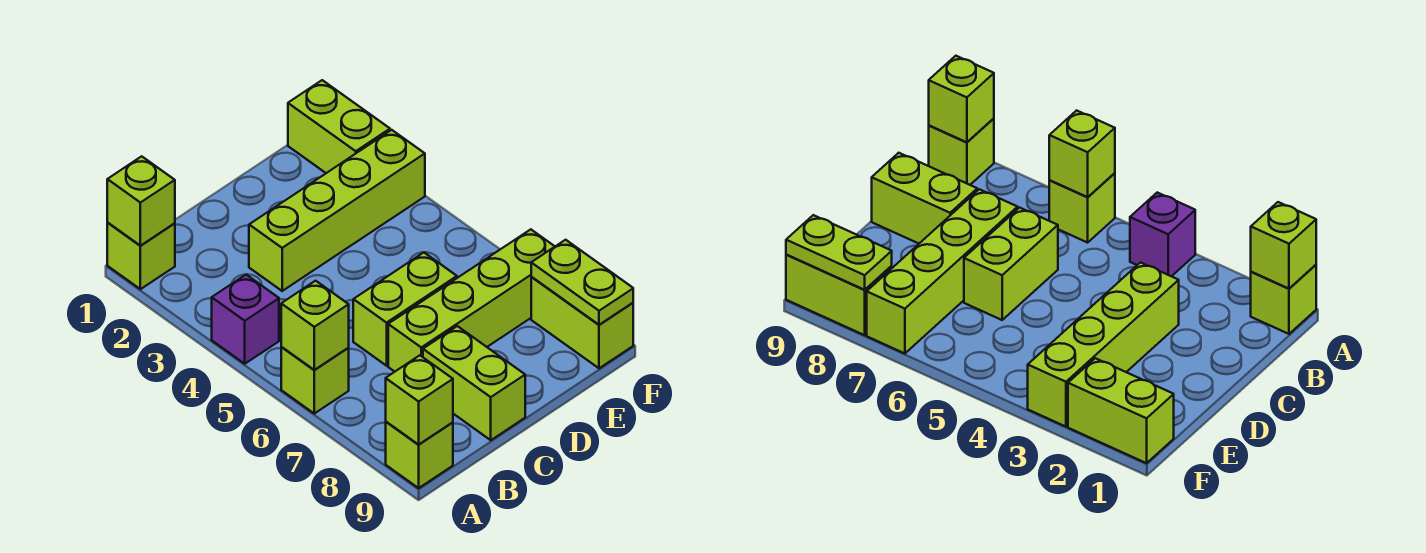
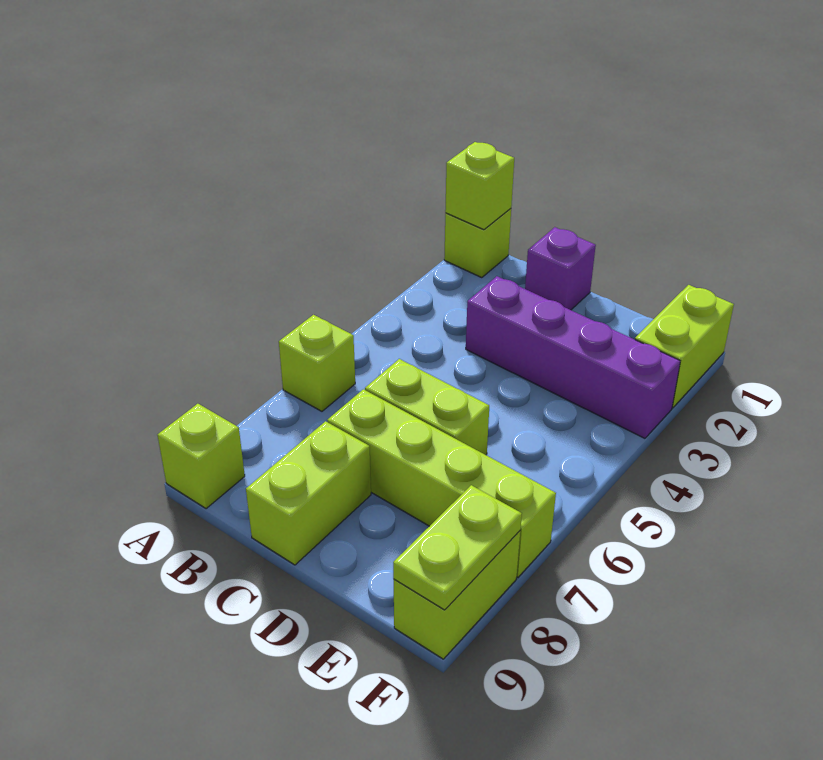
purple brick A4 level 1 -> purple brick C1 level 1
lime brick A6 level 2 -> none
lime brick A9 level 2 -> none
lime brick C3:F3 level 1 -> purple brick C3:F3 level 1

